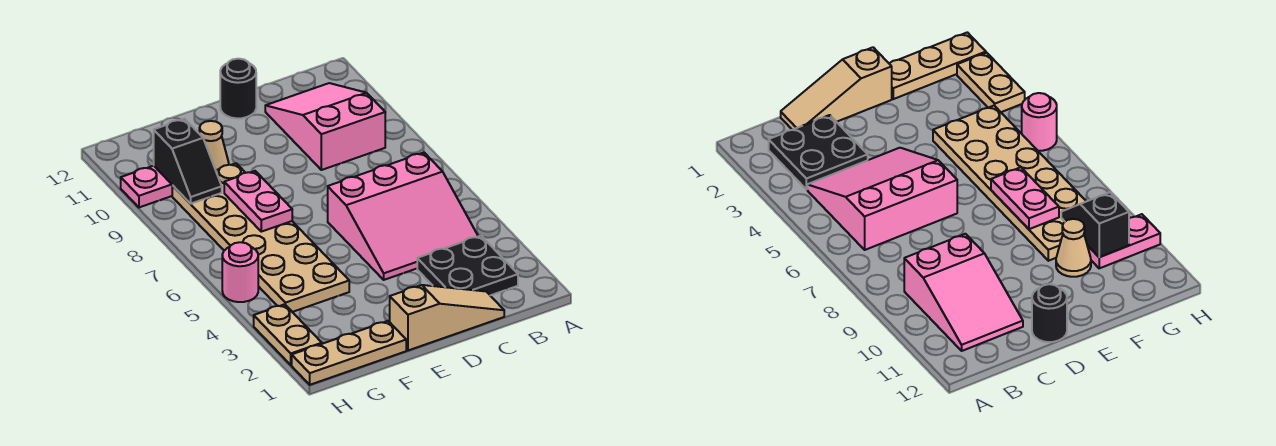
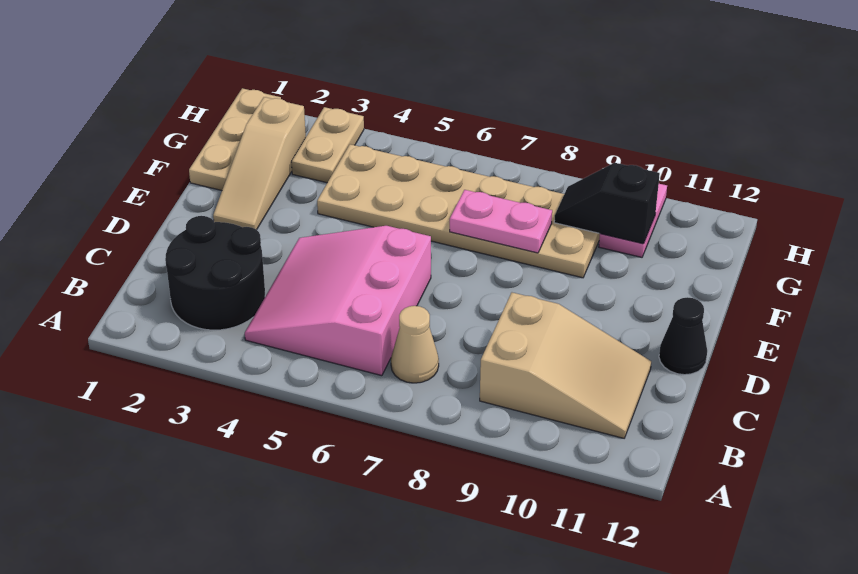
black plate B2:C3 level 1 -> black round brick B2:C3 level 1
pink slope B9:C11 level 1 top 9 -> tan slope B9:C11 level 1 top 9
tan slope C1:E1 level 1 top E -> tan slope E2:G2 level 1 top G
black round brick D12 level 1 -> black cone D12 level 1
tan cone F10 level 1 -> tan cone B7 level 1
tan plate H2:H3 level 1 -> tan plate G3:H3 level 1
pink round brick H5 level 1 -> none

